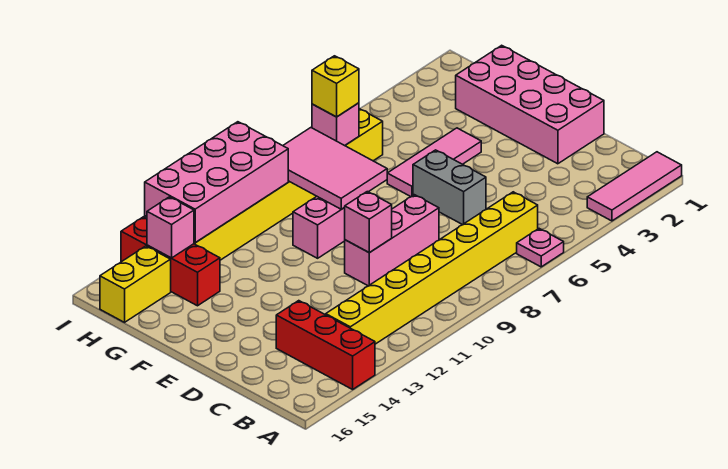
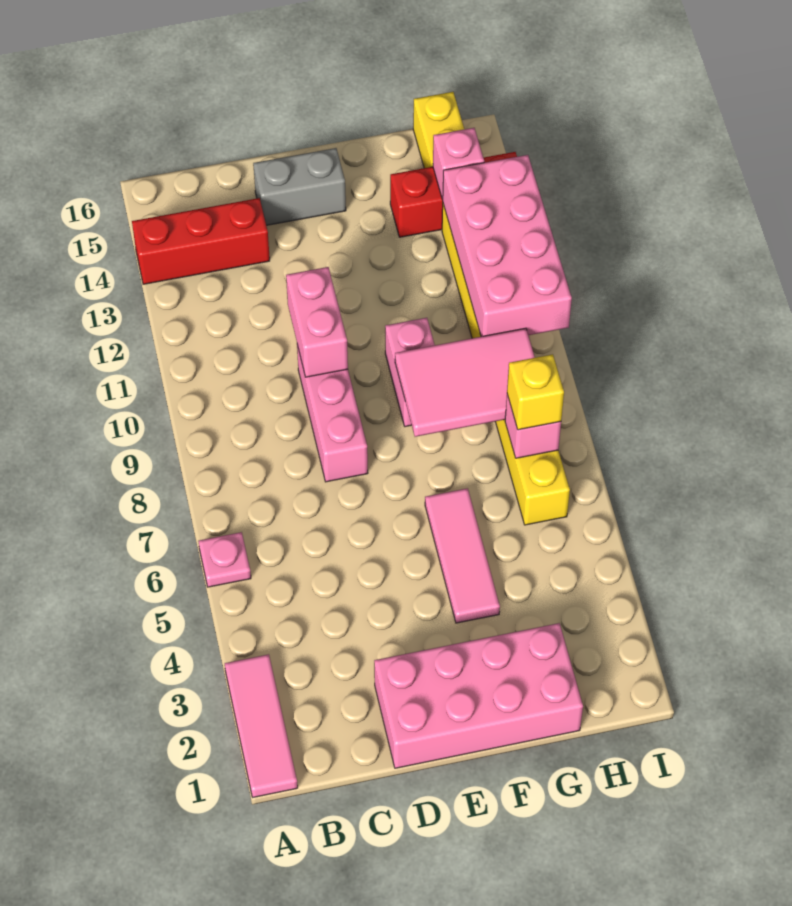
yellow brick B6:B13 level 1 -> none
grey brick D6:E6 level 1 -> grey brick D15:E15 level 1
pink brick D10 level 2 -> pink brick D10:D11 level 2

